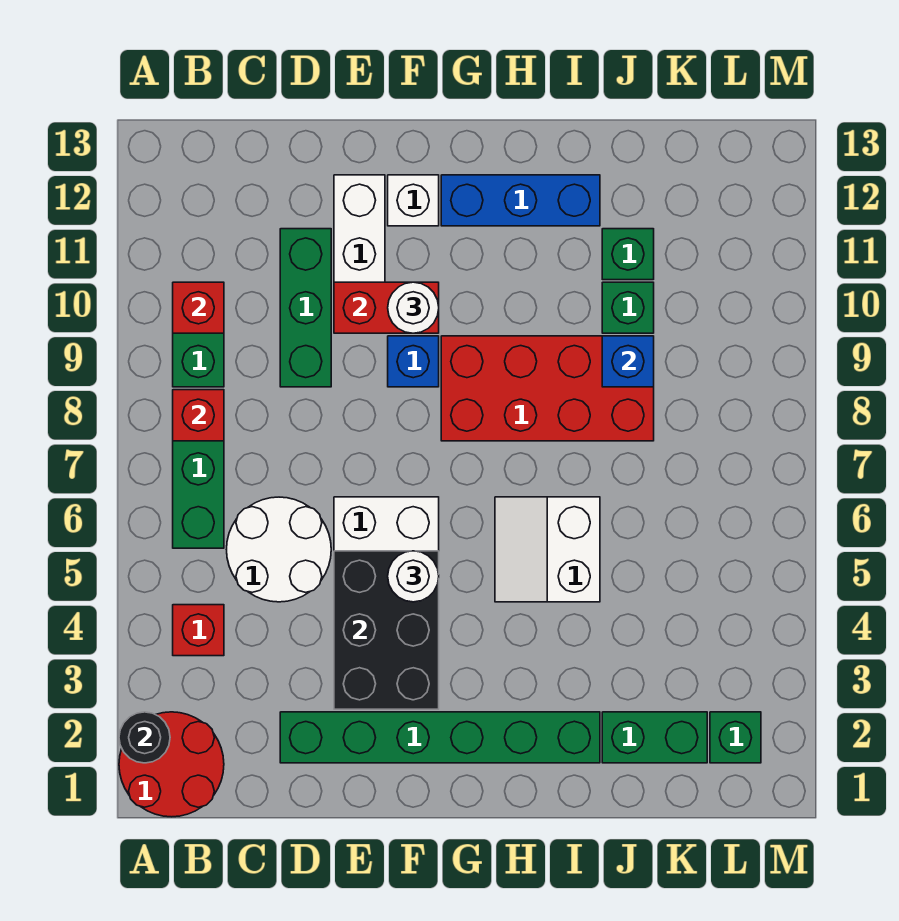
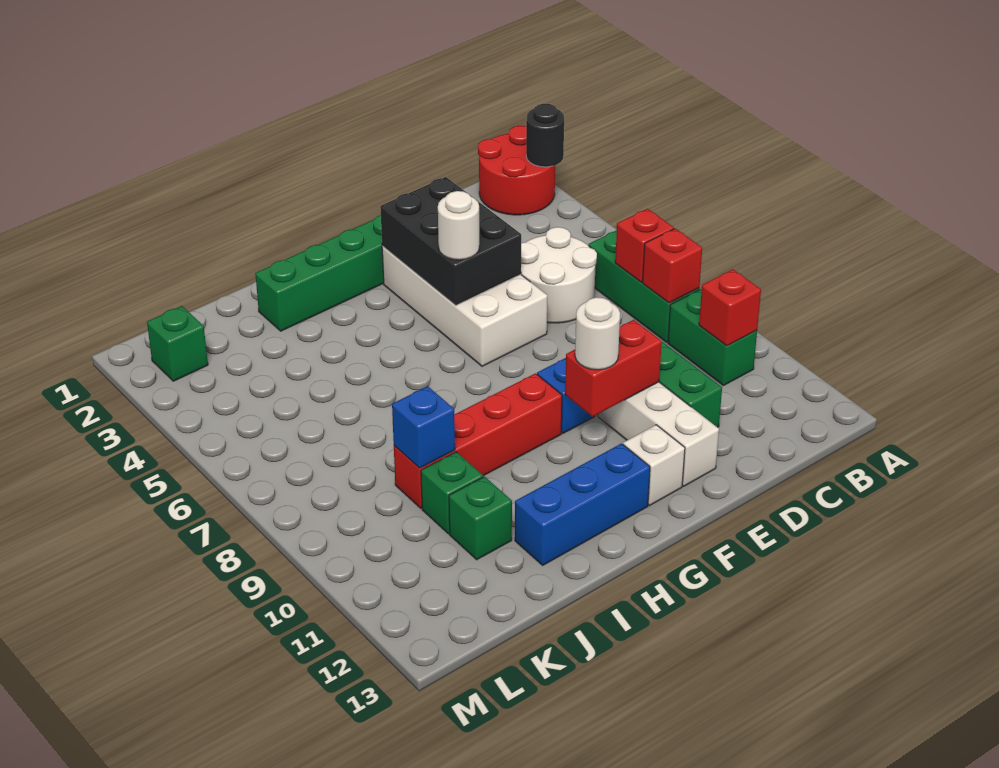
red brick B4 level 1 -> red brick B7 level 2
red brick G8:J9 level 1 -> red brick G9:J9 level 1
white slope H5:I6 level 1 top I -> none
green brick J2:K2 level 1 -> none

